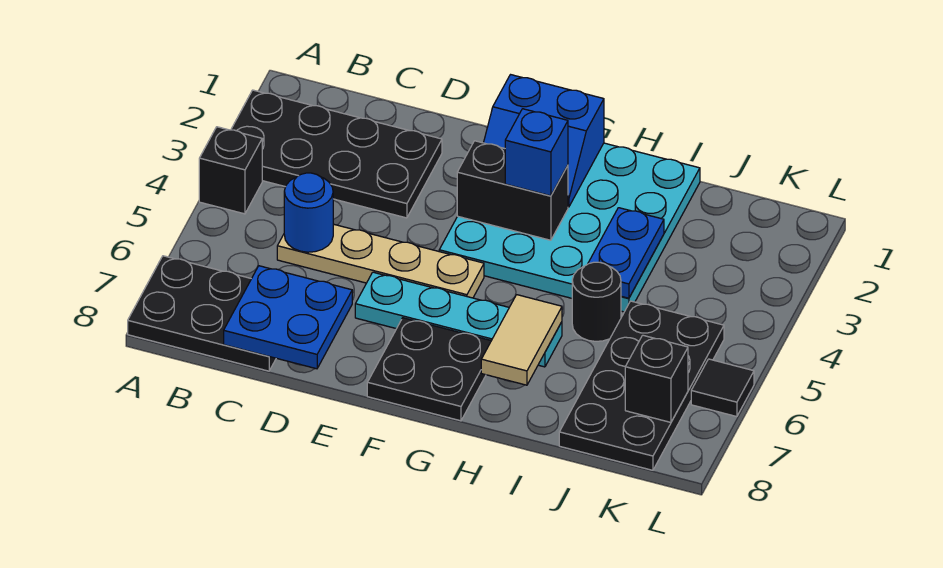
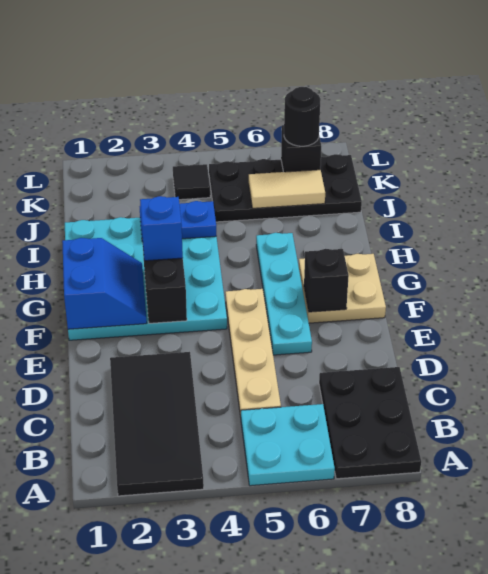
black plate A2:D3 level 1 -> black tile A2:D3 level 1
black brick A4 level 1 -> black brick F7 level 2
none -> cyan plate A5:B6 level 1
blue round brick C5 level 2 -> none
blue plate C7:D8 level 2 -> none
black plate F7:G8 level 1 -> tan plate F7:G8 level 1
tan tile H6:H7 level 2 -> tan tile J6:J7 level 2
black round brick I5 level 1 -> black round brick K7 level 3
black tile L6 level 1 -> black tile K4 level 1

